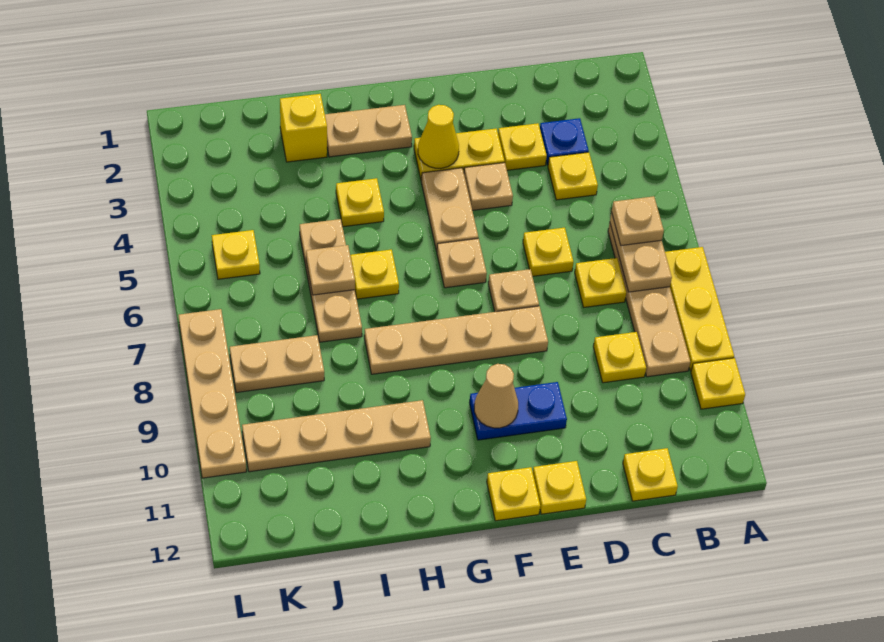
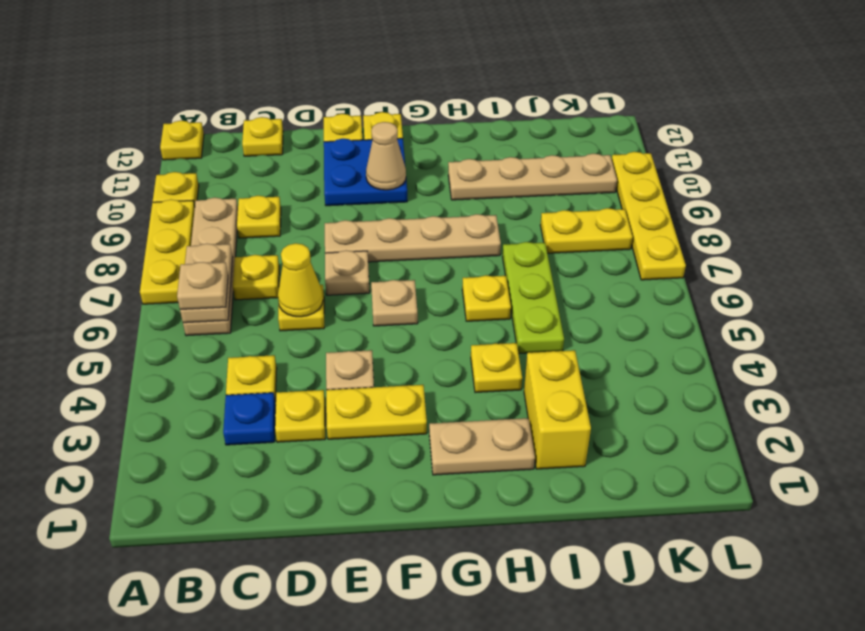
blue plate E10:F10 level 1 -> blue plate E10:F11 level 1
yellow cone F3 level 2 -> yellow cone D6 level 2
tan plate F4:F5 level 1 -> none
yellow brick I2 level 1 -> yellow brick I2:I3 level 1
tan plate I5:I7 level 1 -> lime plate I5:I7 level 1
tan plate I6 level 2 -> none
tan plate J8:K8 level 1 -> yellow plate J8:K8 level 1
yellow plate K5 level 1 -> yellow plate A12 level 1
tan plate L7:L10 level 1 -> yellow plate L7:L10 level 1

